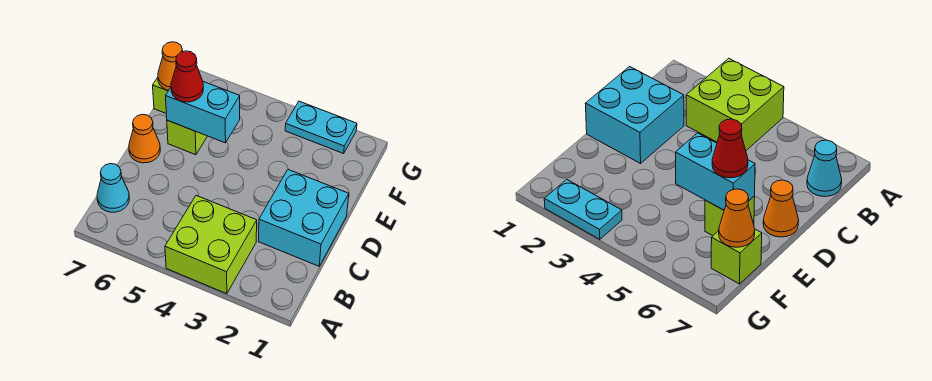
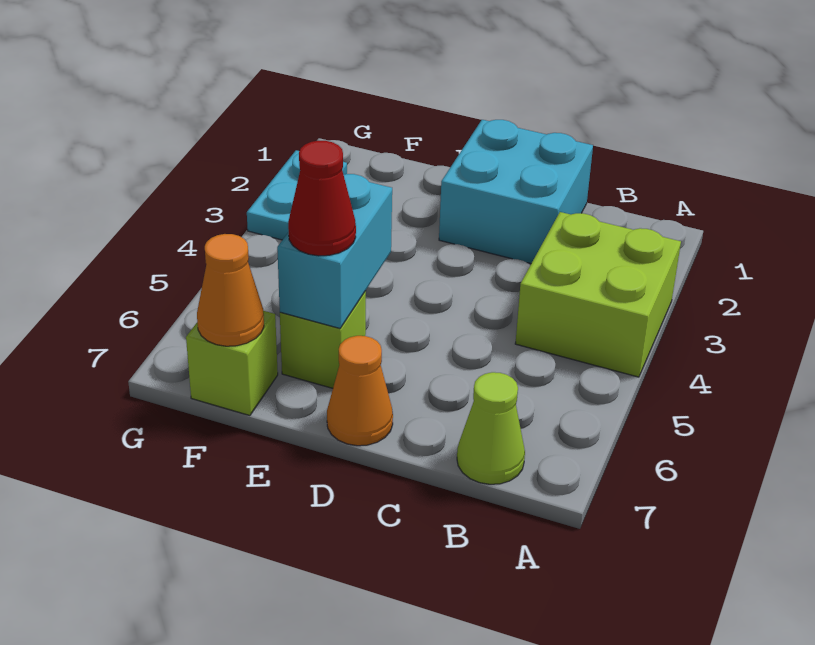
cyan cone B7 level 1 -> lime cone B7 level 1

